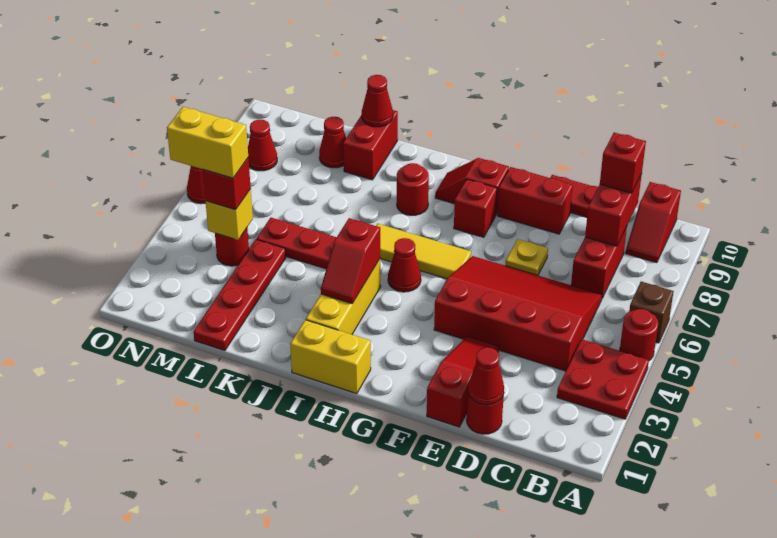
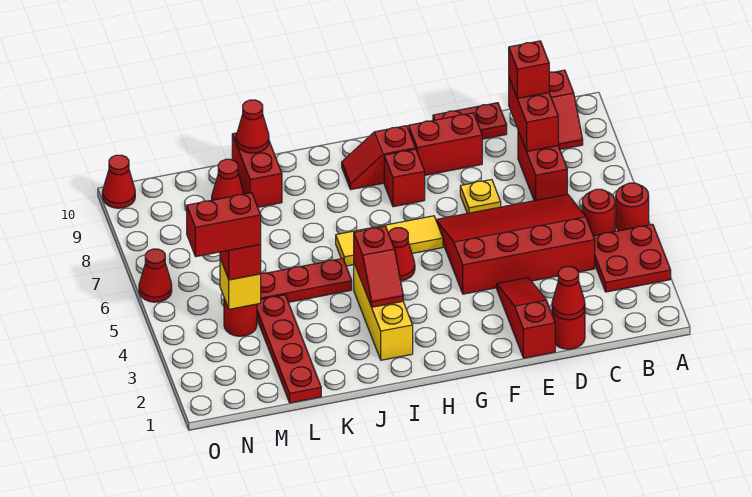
brown brick A6 level 1 -> none
yellow brick H1:I1 level 1 -> none
red round brick I8 level 1 -> red round brick B5 level 1
yellow brick M4:N4 level 4 -> red brick M4:N4 level 4
red cone N8 level 1 -> red cone O10 level 1

